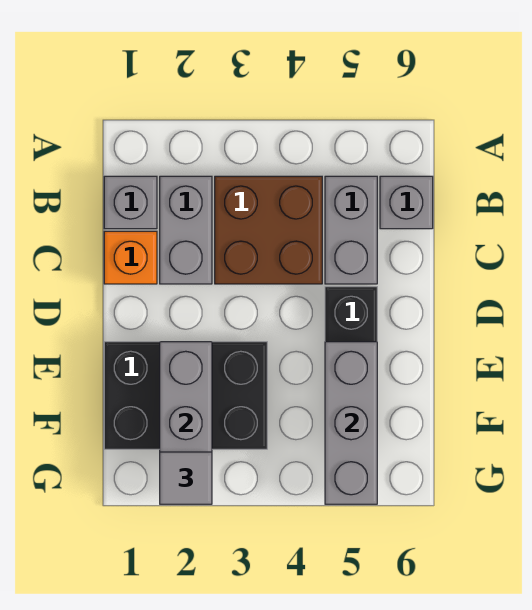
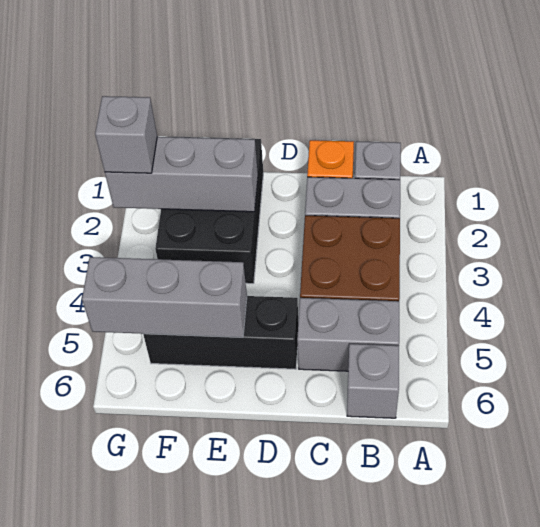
grey tile G2 level 3 -> grey brick G2 level 3

